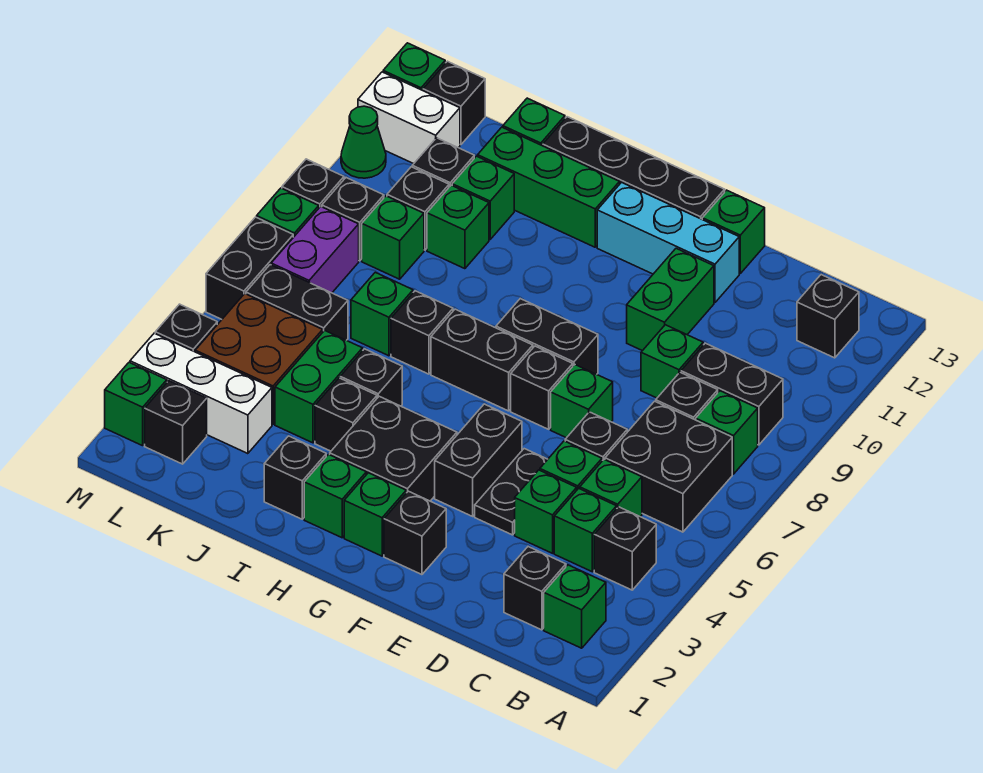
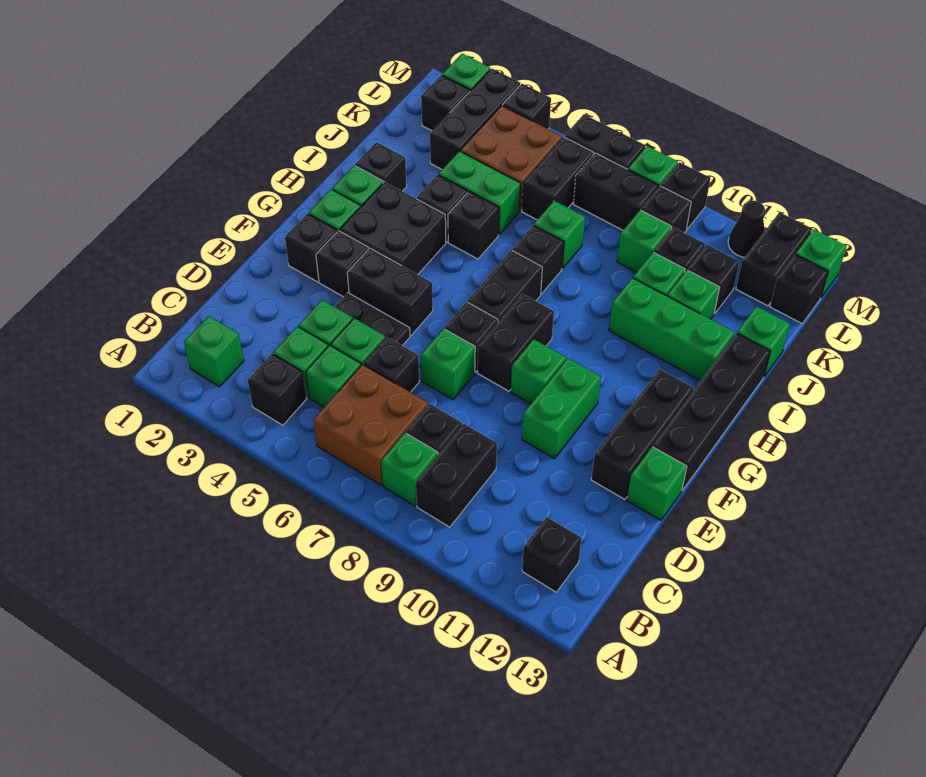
black brick B6:C7 level 1 -> brown brick B6:C7 level 1
black brick C2 level 1 -> black brick F3 level 1
green brick D9 level 1 -> green brick F9 level 1
green brick E10:E11 level 1 -> green brick E10:F10 level 1
cyan brick E12:G12 level 1 -> black brick E12:G12 level 1
green brick H12:J12 level 1 -> green brick I10:I12 level 1
white brick K3:M3 level 1 -> black brick K3:M3 level 1
purple brick L7:L8 level 1 -> black brick L7:L8 level 1
white brick L12:M12 level 1 -> black brick L12:M12 level 1
green cone M11 level 1 -> black cone M11 level 1

